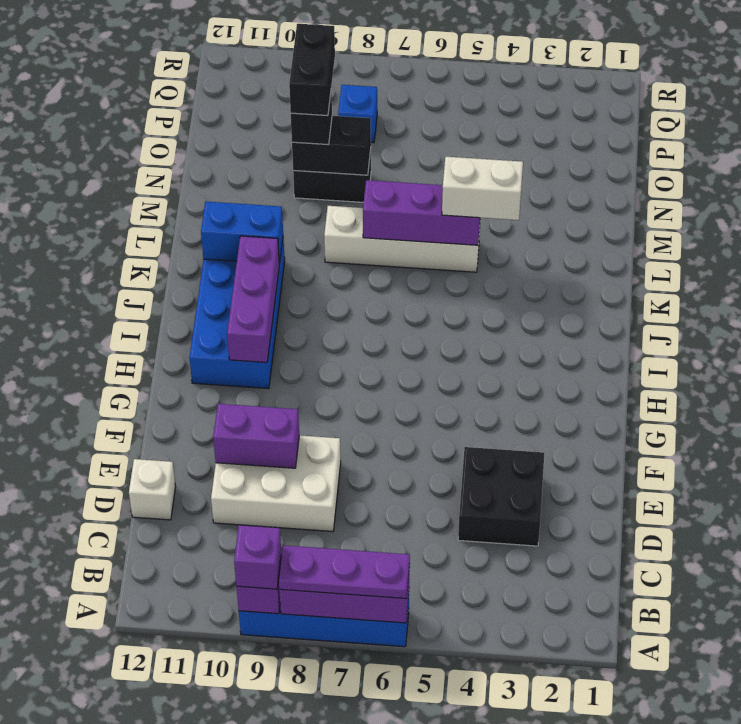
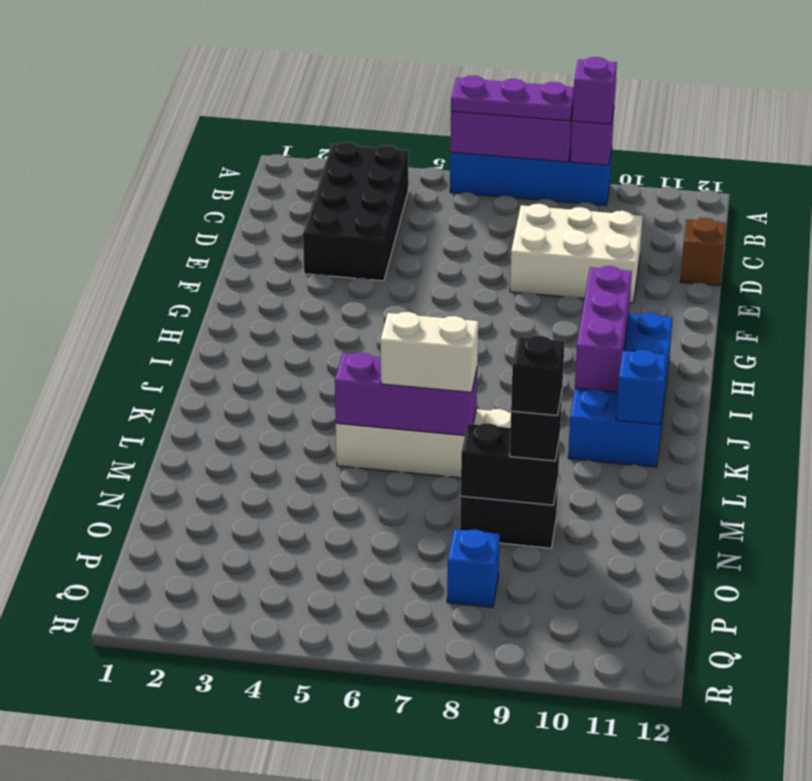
black brick D3:E4 level 1 -> black brick B3:E4 level 1
white brick D12 level 1 -> brown brick D12 level 1
purple brick E9:E10 level 2 -> none
blue brick K10:K11 level 2 -> blue brick K11 level 2
white brick L4:L5 level 3 -> white brick L6:L7 level 3
black brick N9:O9 level 4 -> black brick N9 level 4

